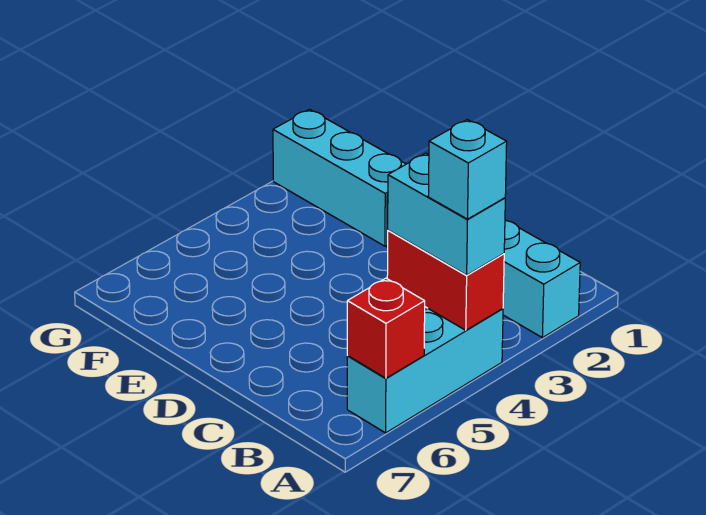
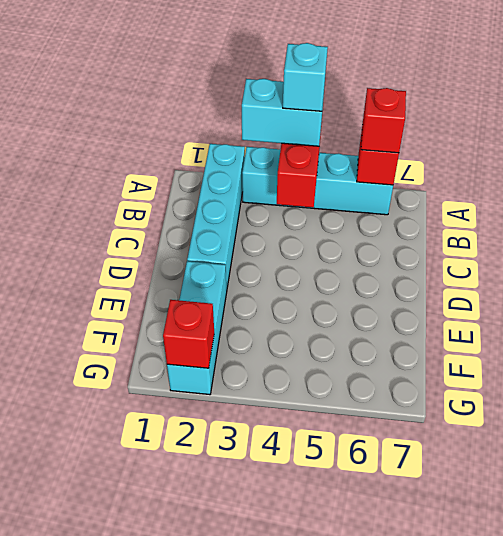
cyan brick A4:A6 level 1 -> cyan brick A3:A6 level 1
cyan brick A4:B4 level 3 -> cyan brick A3:A4 level 3
none -> red brick A6 level 3
none -> red brick G2 level 2

